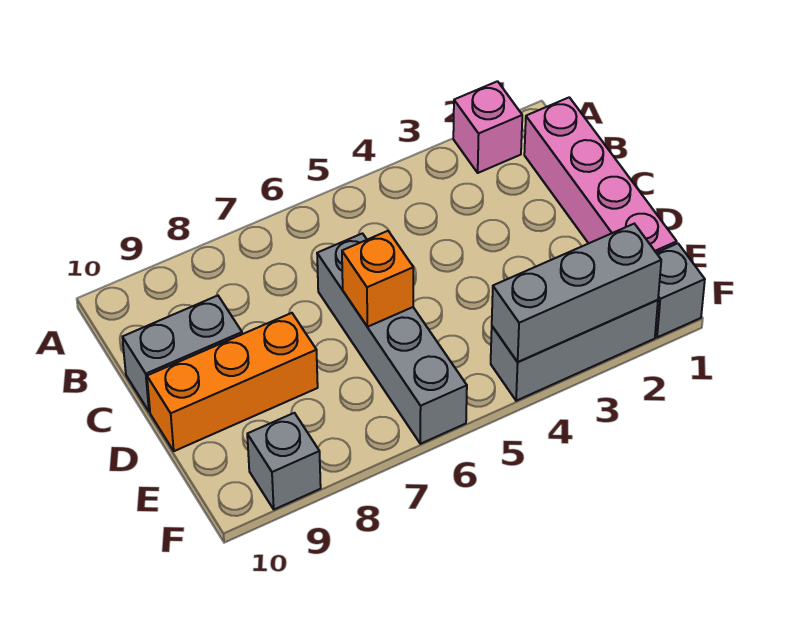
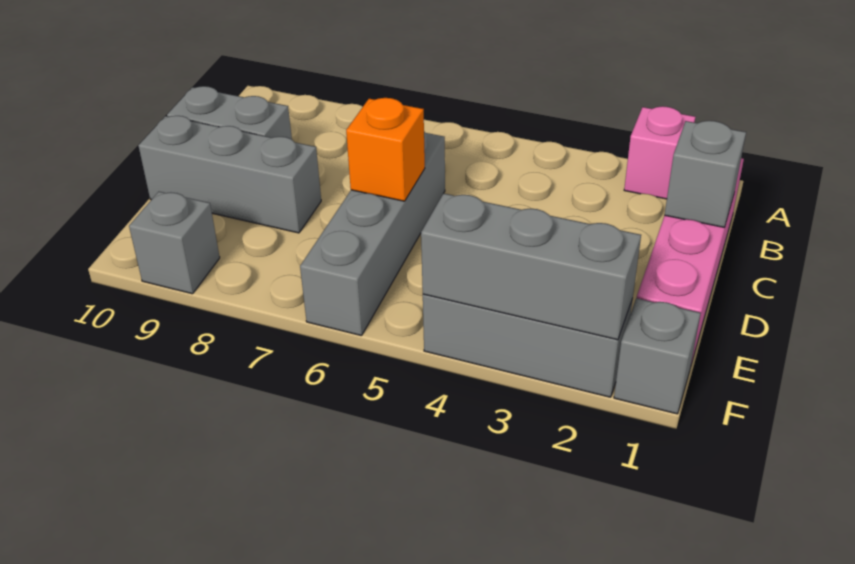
none -> grey brick C1 level 2
orange brick D8:D10 level 1 -> grey brick D8:D10 level 1

